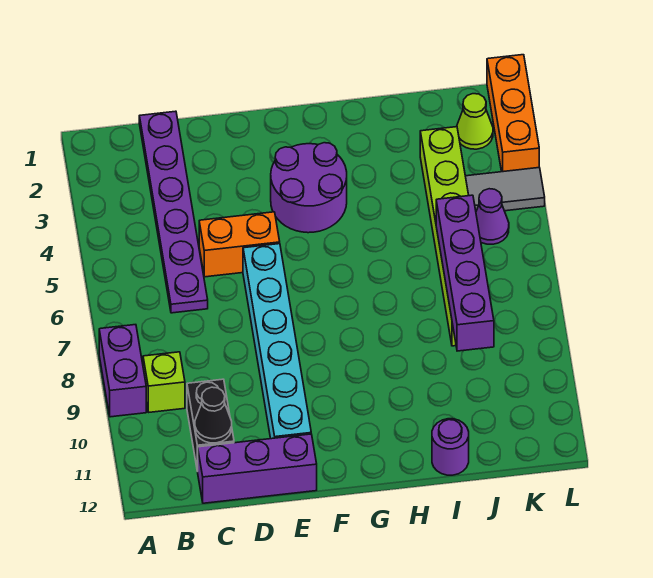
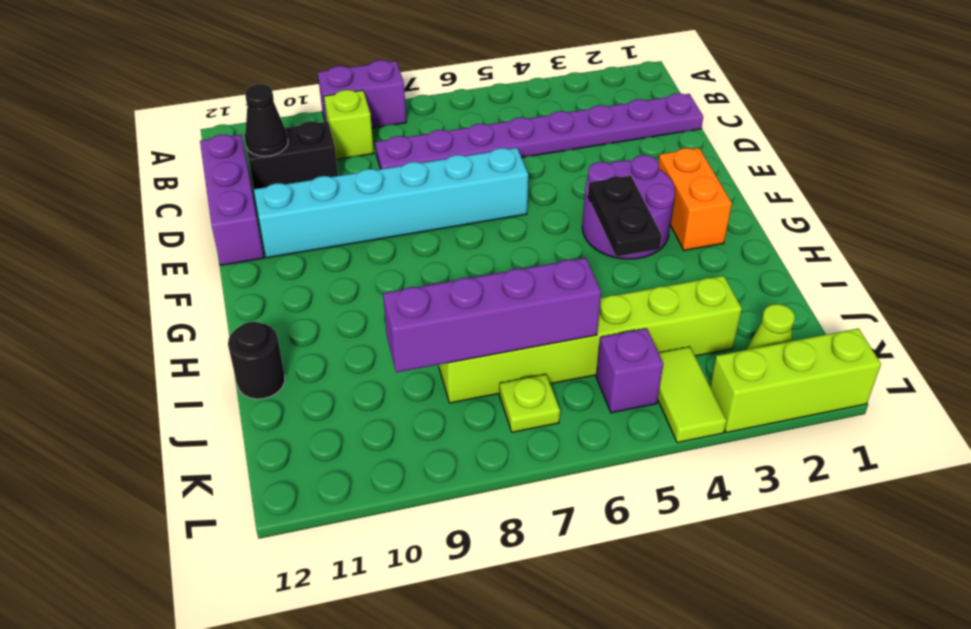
purple plate C1:C6 level 1 -> purple plate C1:C8 level 1
orange brick D5:E5 level 1 -> orange brick F2:G2 level 1
none -> black plate G4:H4 level 2
purple round brick I12 level 1 -> black round brick I12 level 1
grey tile K4:L4 level 1 -> lime tile K4:L4 level 1
purple cone K5 level 1 -> purple brick K5 level 1
none -> lime plate K7 level 1
orange brick L1:L3 level 1 -> lime brick L1:L3 level 1

